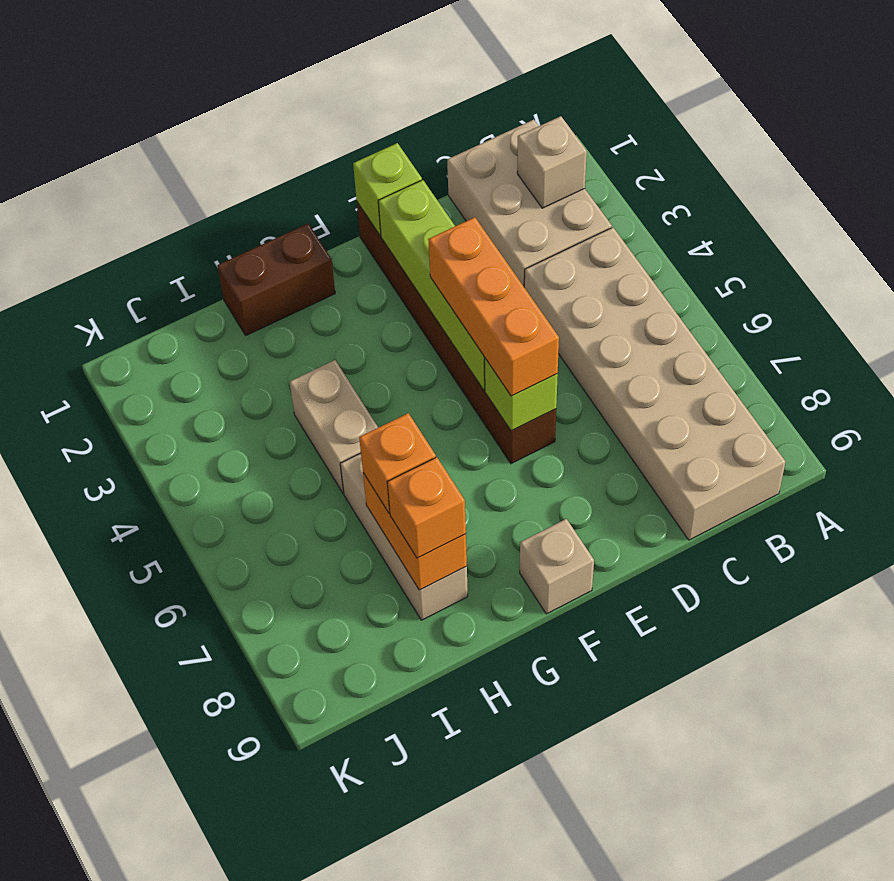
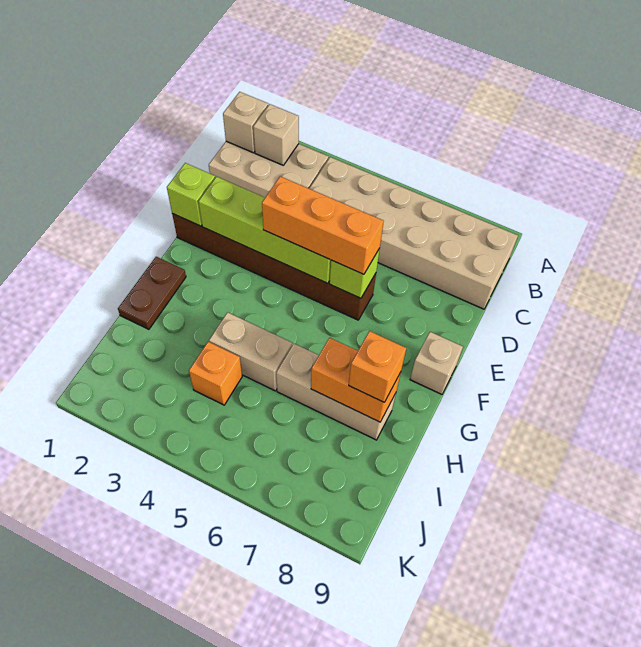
none -> tan brick B1 level 2
brown brick G1:H1 level 1 -> brown plate G1:H1 level 1
orange brick H7 level 3 -> orange brick I4 level 1

